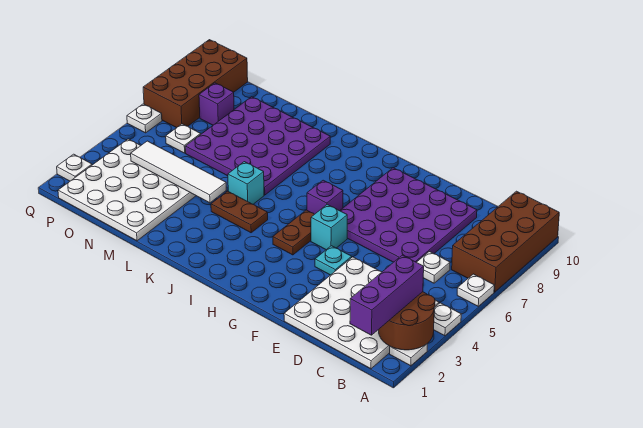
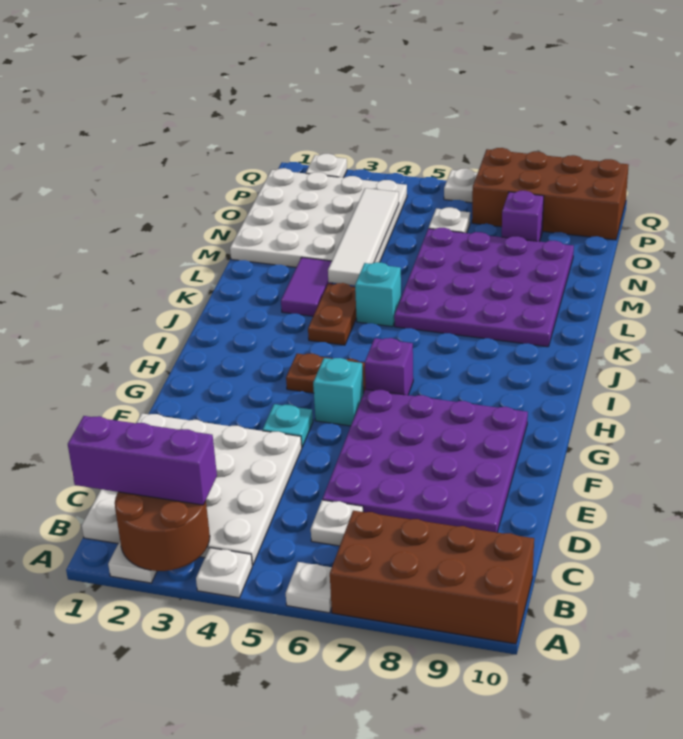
none -> purple tile K3:L3 level 1

